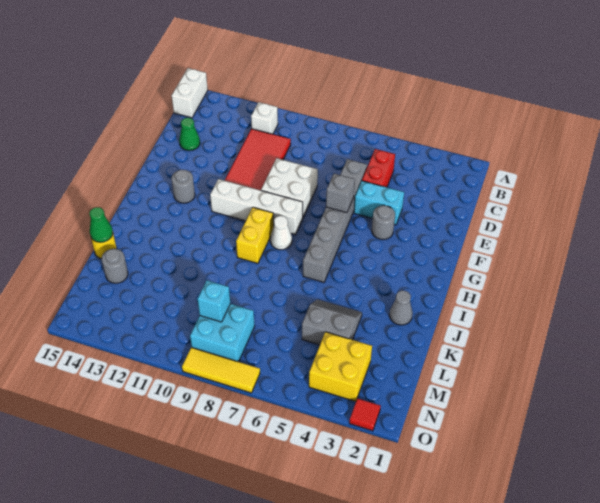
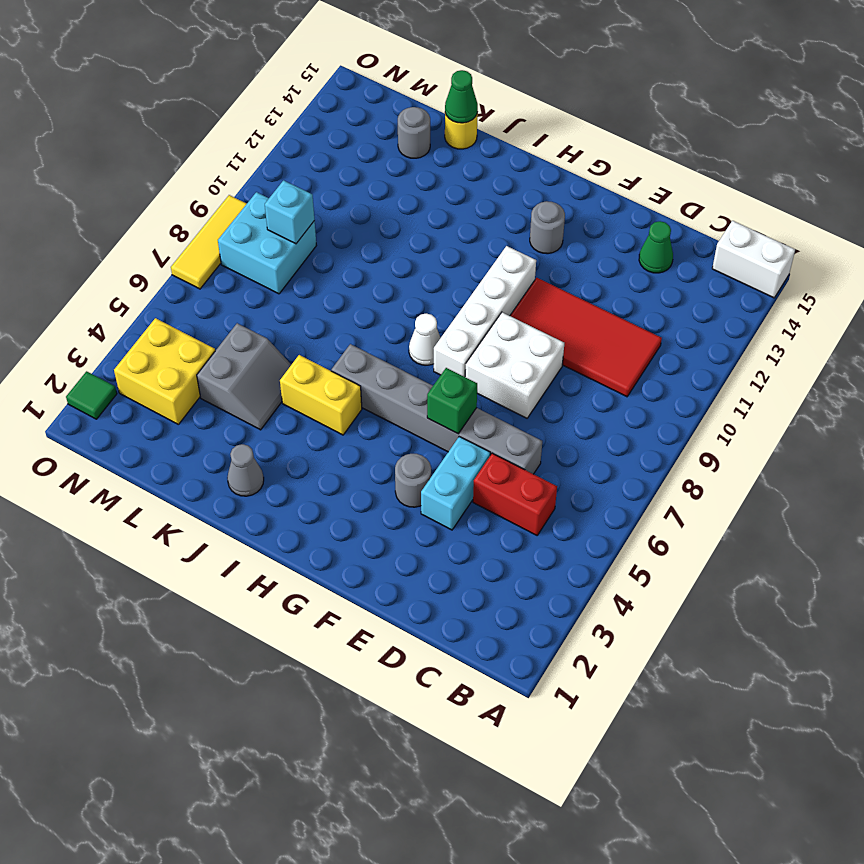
white brick B11 level 1 -> none
grey brick F6 level 2 -> green brick F6 level 2
yellow brick H9:I9 level 1 -> yellow brick I5:J5 level 1
red tile O2 level 1 -> green tile O2 level 1

